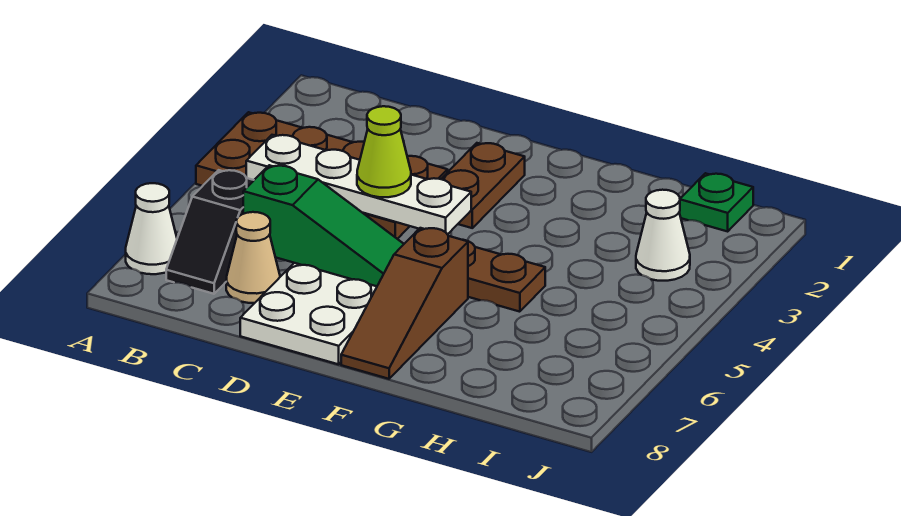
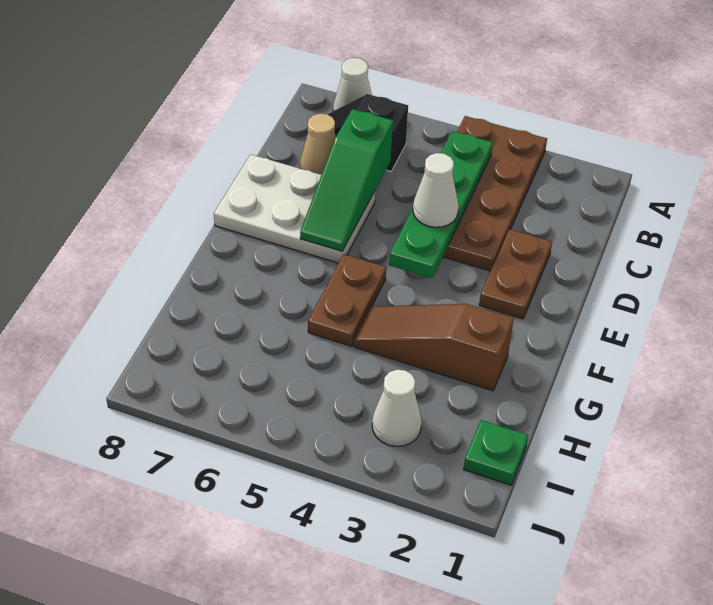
white plate B4:E4 level 2 -> green plate B4:E4 level 2
lime cone D4 level 3 -> white cone D4 level 3
brown plate E2:E3 level 1 -> brown plate D2:E2 level 1
brown slope F6:F8 level 1 top 6 -> brown slope G2:G4 level 1 top 2

